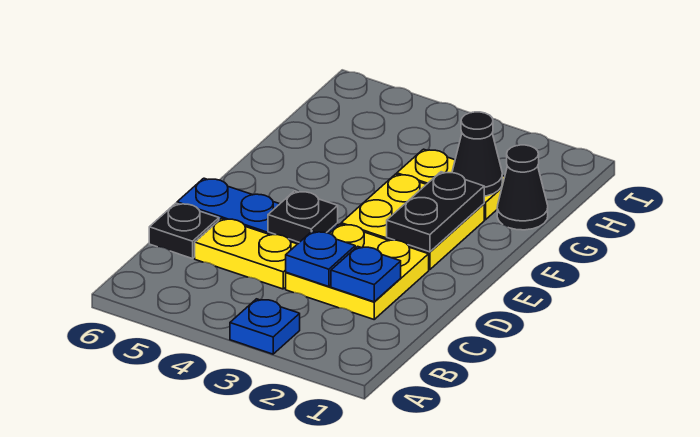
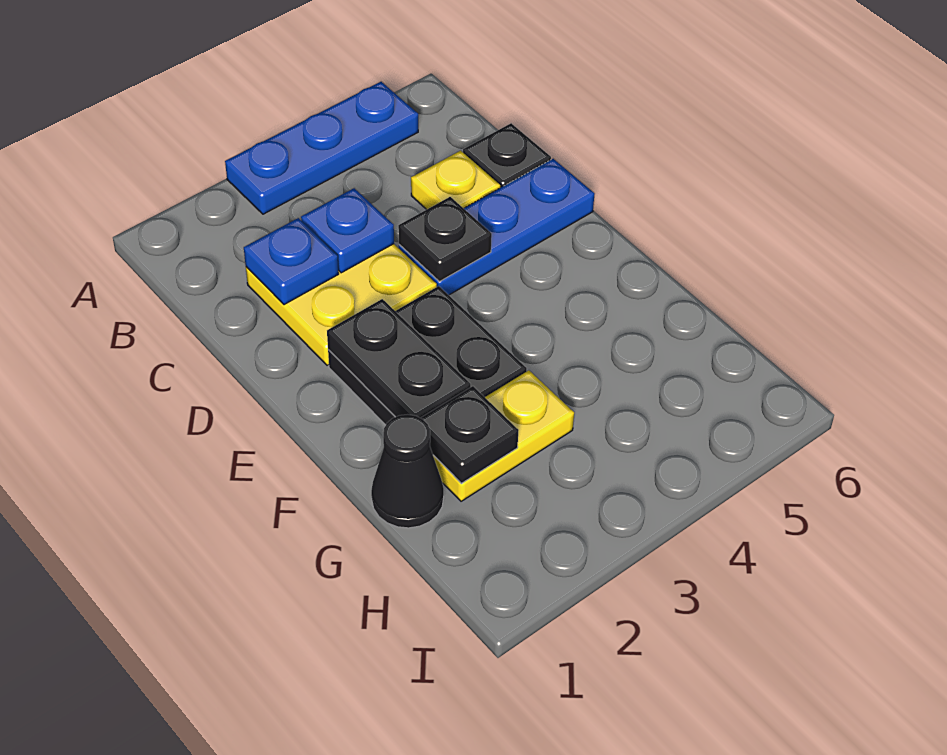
blue plate A3 level 1 -> blue plate A3:A5 level 1
yellow plate C4:C5 level 1 -> yellow plate C5 level 1
yellow plate E2:F3 level 1 -> black plate E2:F3 level 1
black cone G2 level 2 -> black plate G2 level 2

